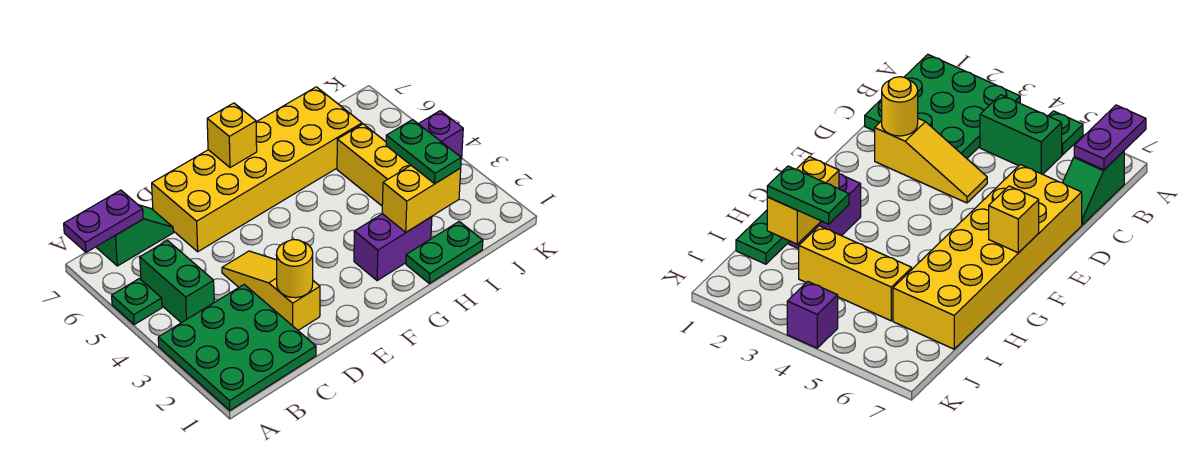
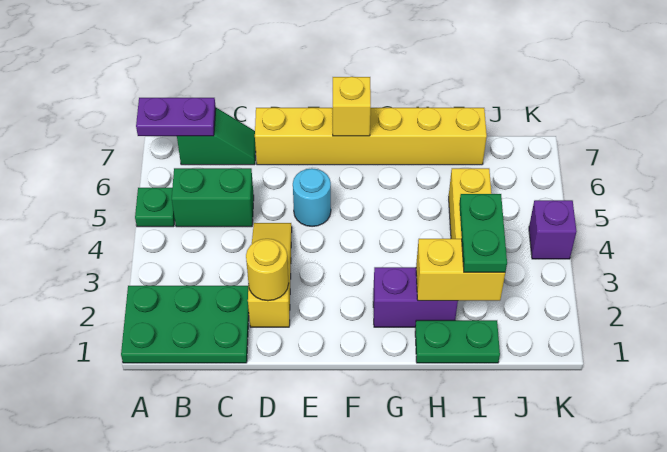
green plate A1:C3 level 1 -> green plate A1:C2 level 1
green brick B4:B5 level 1 -> green brick B5:C5 level 1
yellow brick D6:I7 level 1 -> yellow brick D7:I7 level 1
none -> cyan round brick E5 level 1

